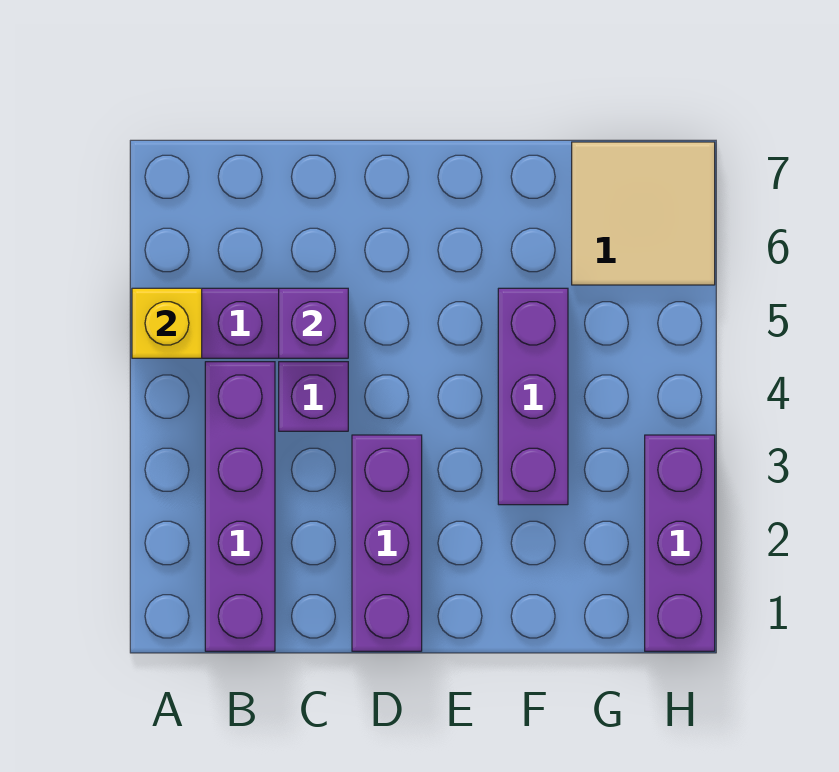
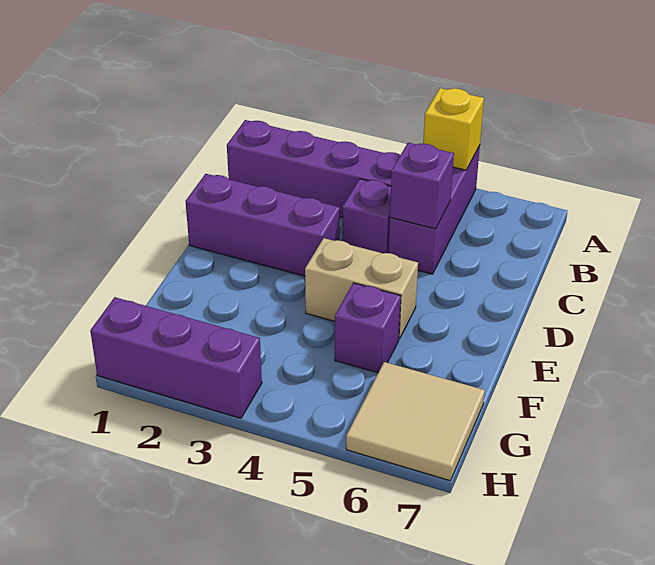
none -> tan brick E4:E5 level 1
purple brick F3:F5 level 1 -> purple brick F5 level 1

